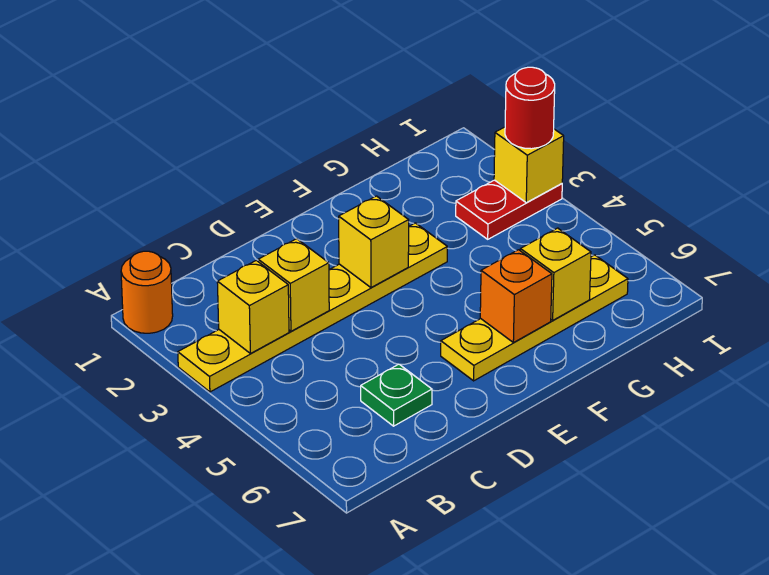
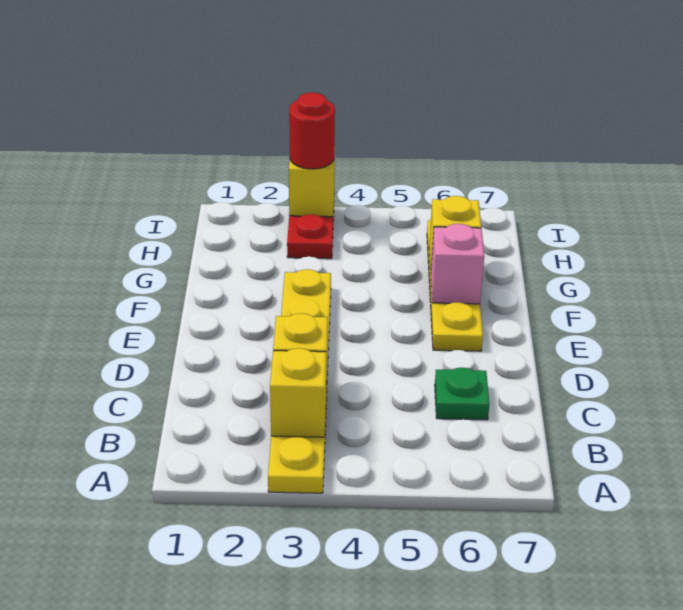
orange round brick A1 level 1 -> none
yellow brick E3 level 2 -> none
orange brick F6 level 2 -> pink brick F6 level 2

